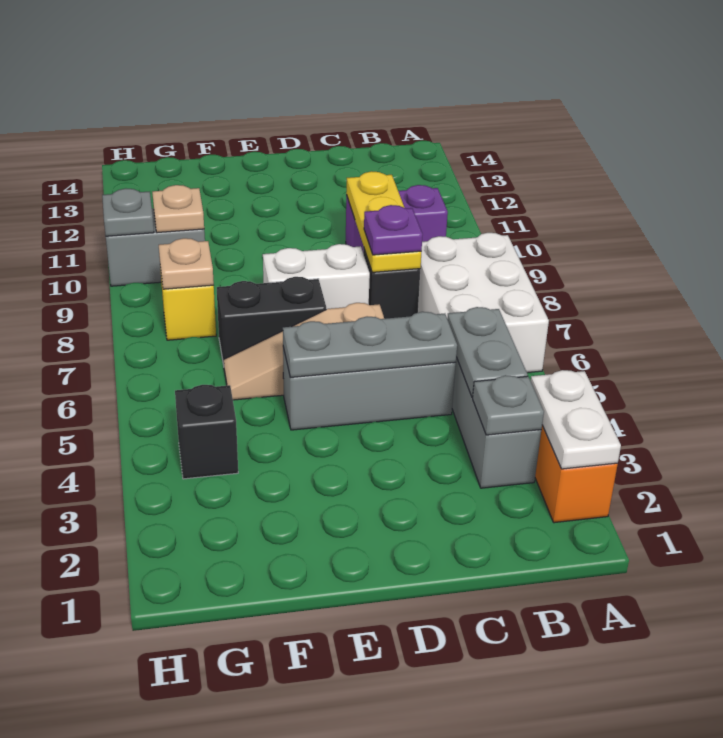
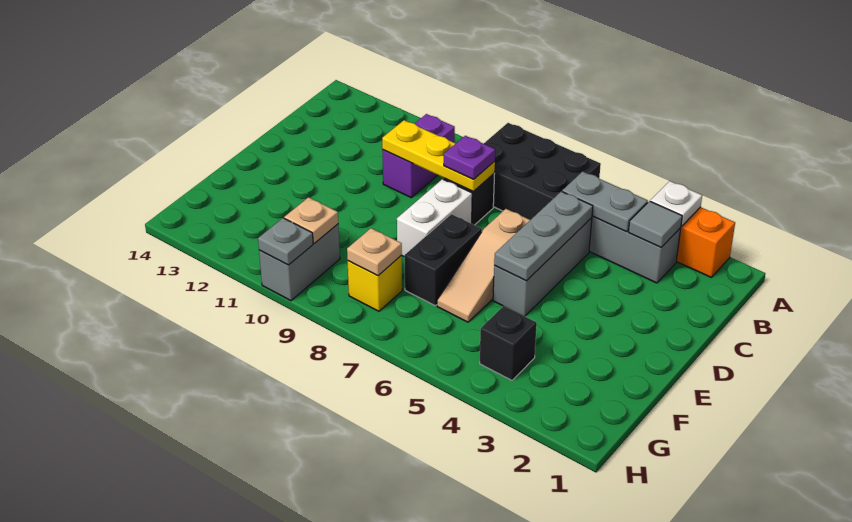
white plate A2:A3 level 2 -> white plate A3 level 2
white brick A6:B8 level 1 -> black brick A6:B8 level 1
grey plate B3 level 2 -> grey tile B3 level 2

